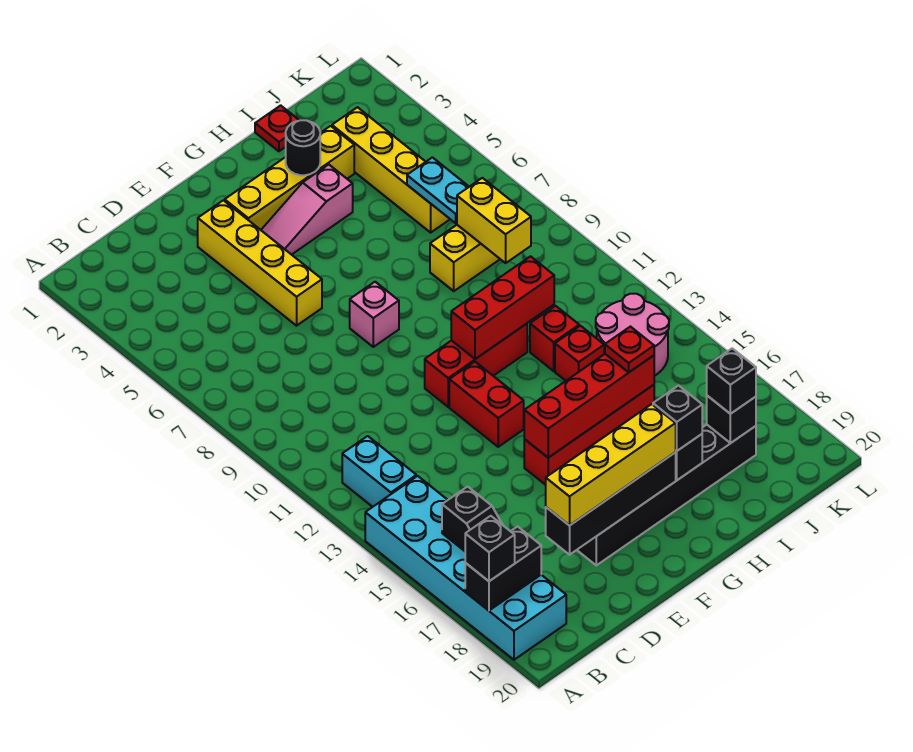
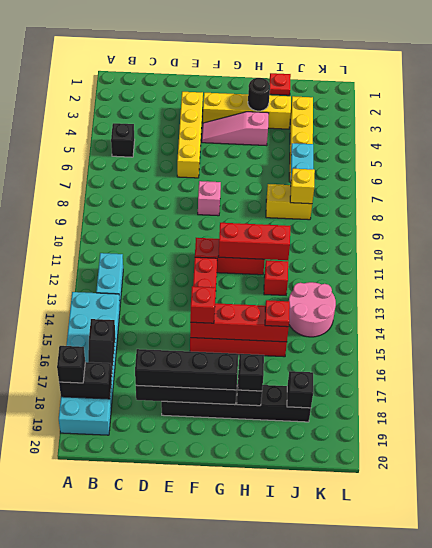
yellow brick D18:G18 level 3 -> black brick D18:G18 level 3
red brick I13 level 1 -> red brick F15 level 3
yellow brick J8:J9 level 2 -> yellow brick J8 level 2
black brick J18 level 3 -> black brick B5 level 1

